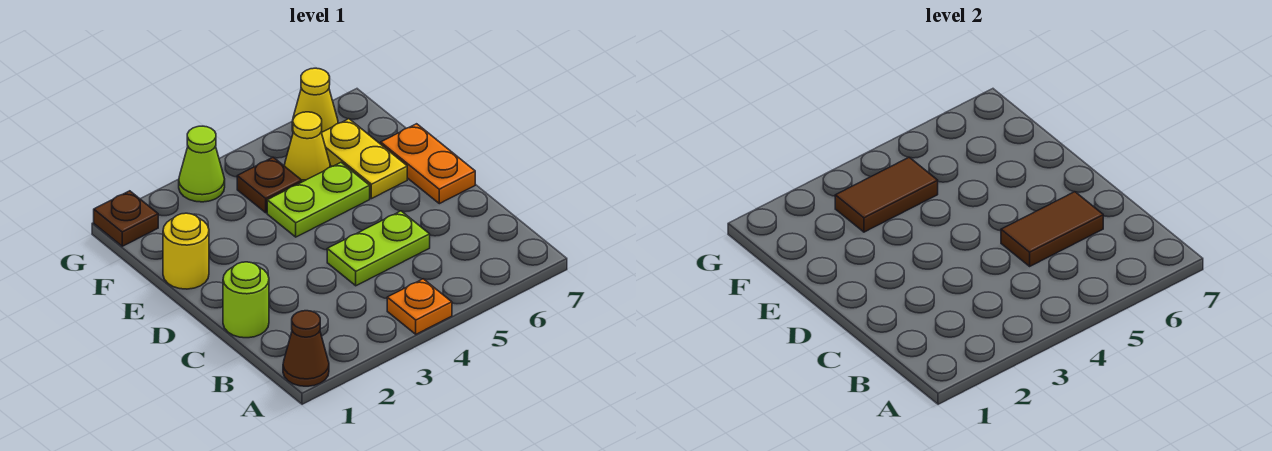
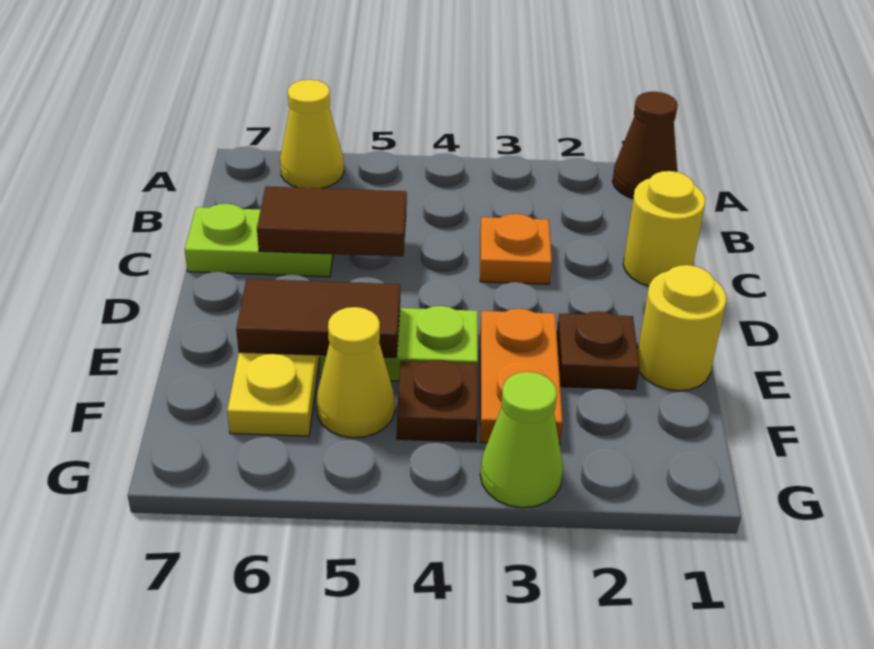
orange plate A4 level 1 -> orange plate C3 level 1
lime round brick C1 level 1 -> yellow round brick C1 level 1
lime plate C4:C5 level 1 -> lime plate C6:C7 level 1
orange plate D7:E7 level 1 -> orange plate E3:F3 level 1
brown tile F3:F4 level 2 -> brown tile E5:E6 level 2
brown plate G1 level 1 -> brown plate E2 level 1
yellow cone G6 level 1 -> yellow cone A6 level 1

